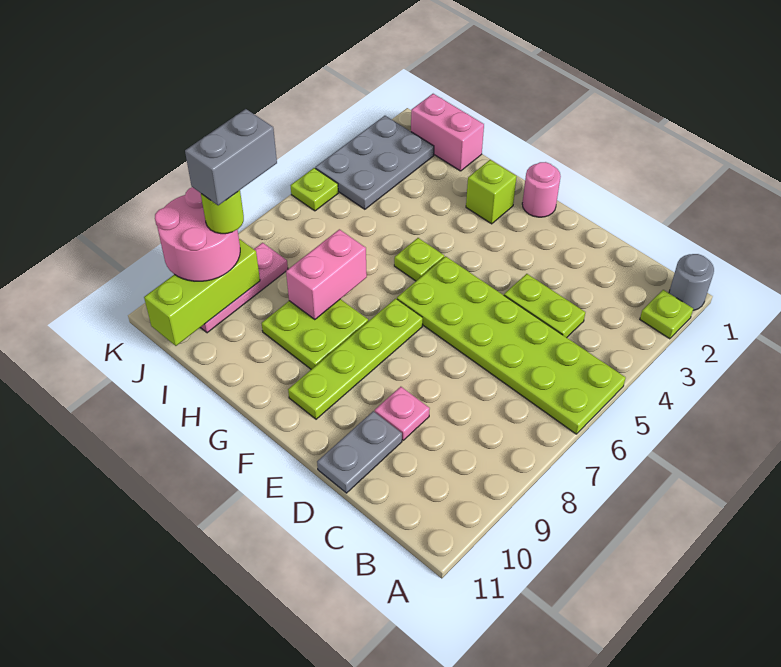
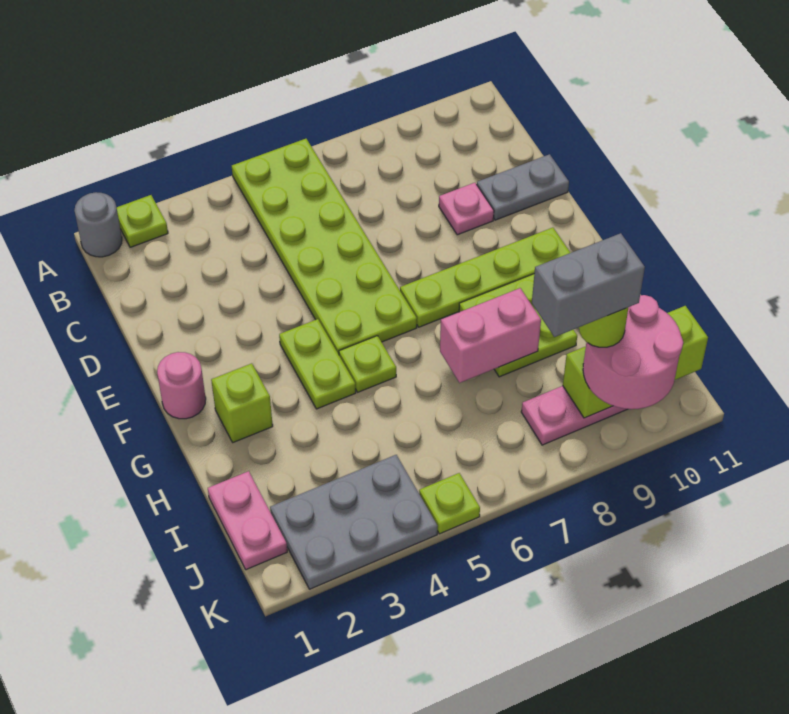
lime plate C4:D4 level 1 -> lime plate F4:G4 level 1
pink brick I1:J1 level 1 -> pink plate I1:J1 level 1

